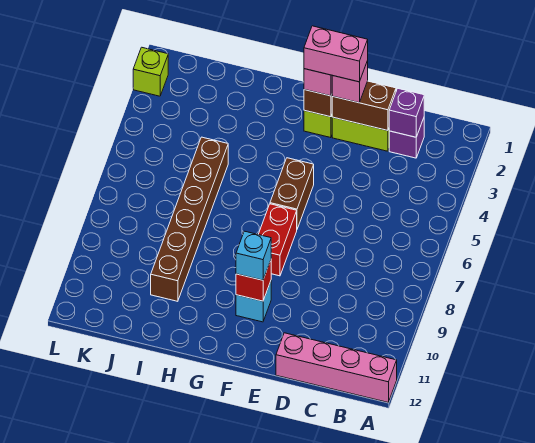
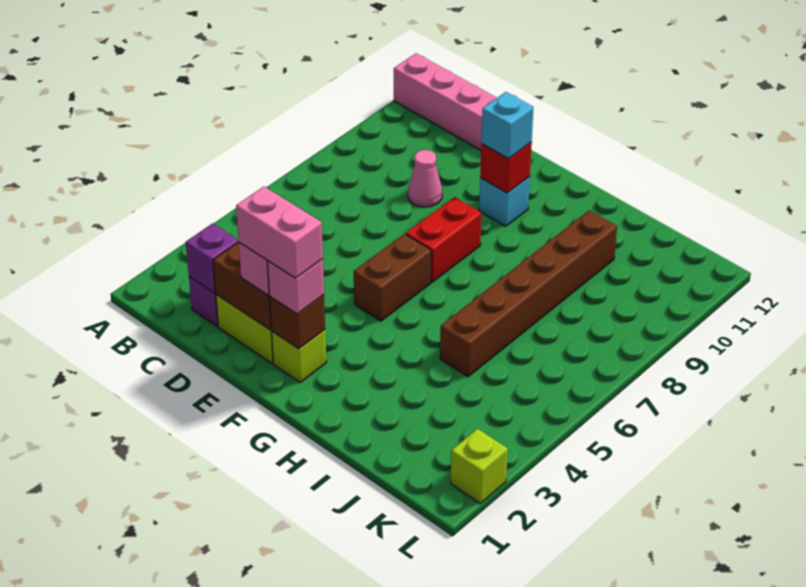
none -> pink cone D9 level 1

